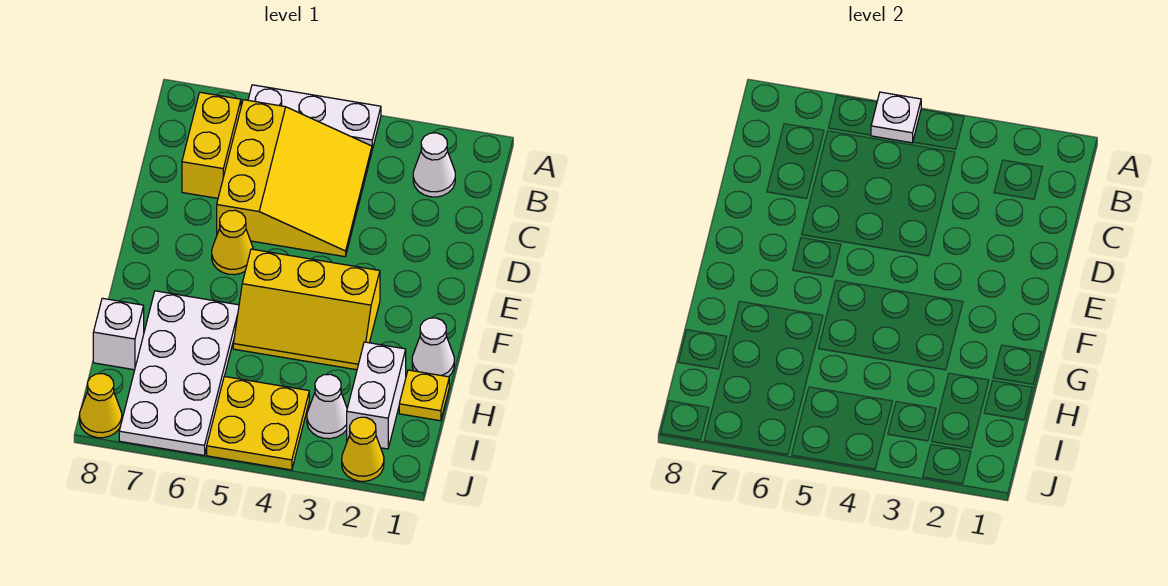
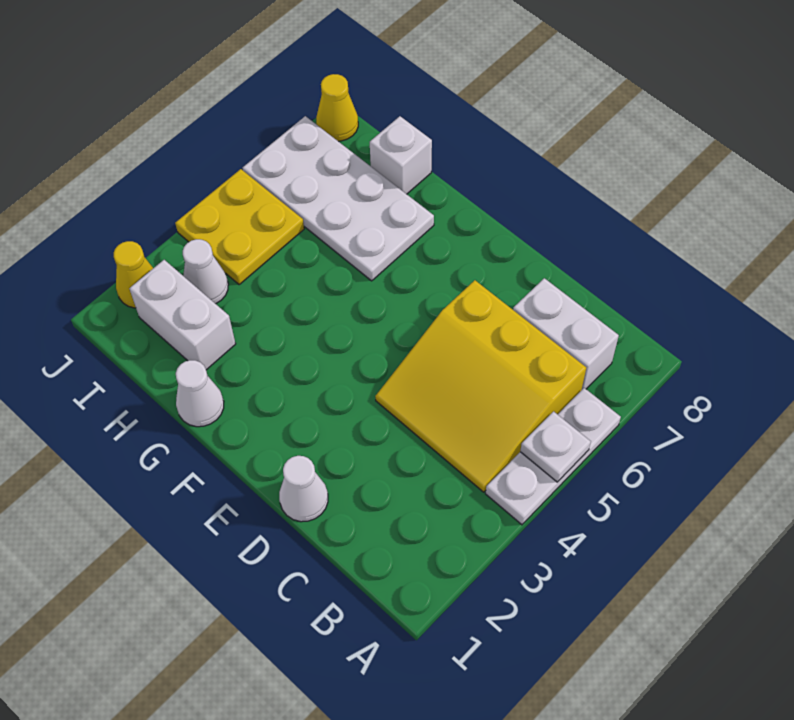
white cone B2 level 1 -> white cone D1 level 1
yellow brick B7:C7 level 1 -> white brick B7:C7 level 1
yellow cone E6 level 1 -> none
yellow slope F3:G5 level 1 top F -> none
yellow plate H1 level 1 -> none

